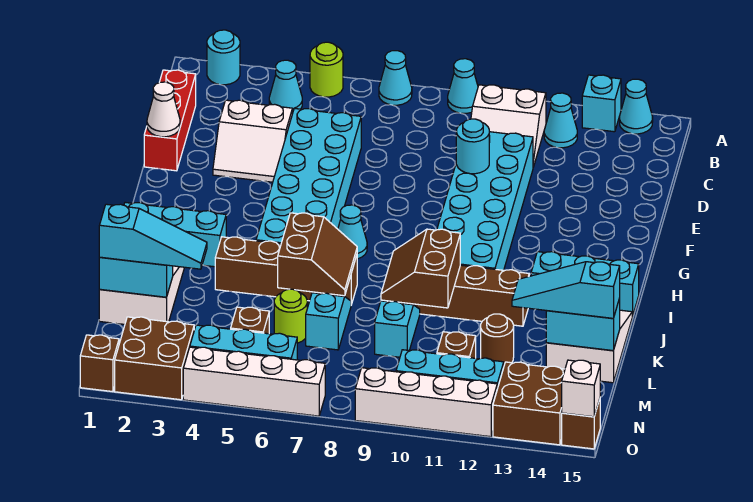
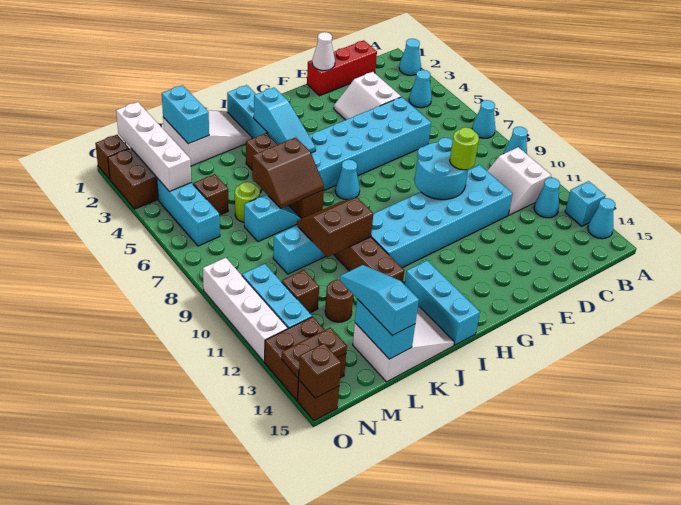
cyan round brick A2 level 1 -> cyan cone A2 level 1
lime round brick A5 level 1 -> lime round brick E10 level 3
cyan round brick E10 level 2 -> cyan round brick E9:F10 level 2
cyan slope L1:L3 level 3 top 1 -> cyan slope I3:I5 level 2 top 3
none -> brown plate N14:O14 level 2
white brick O4:O7 level 1 -> white brick N1:N4 level 2
white brick O15 level 2 -> brown brick O15 level 2

